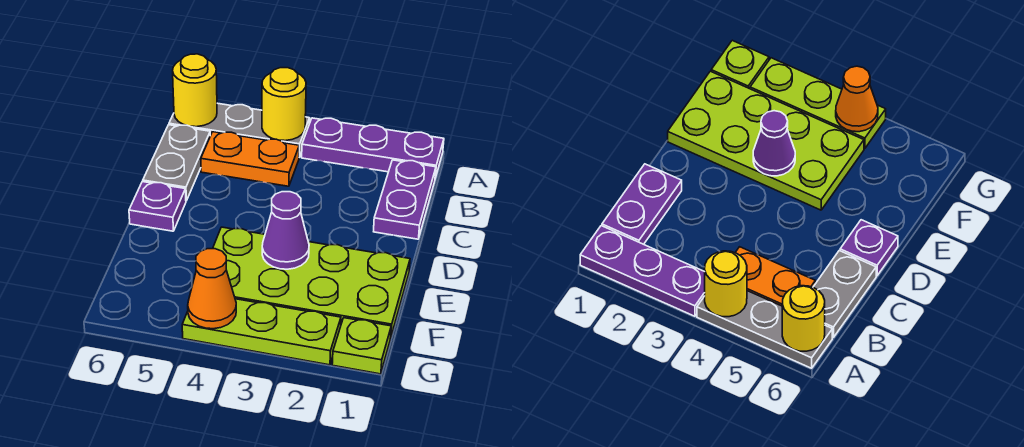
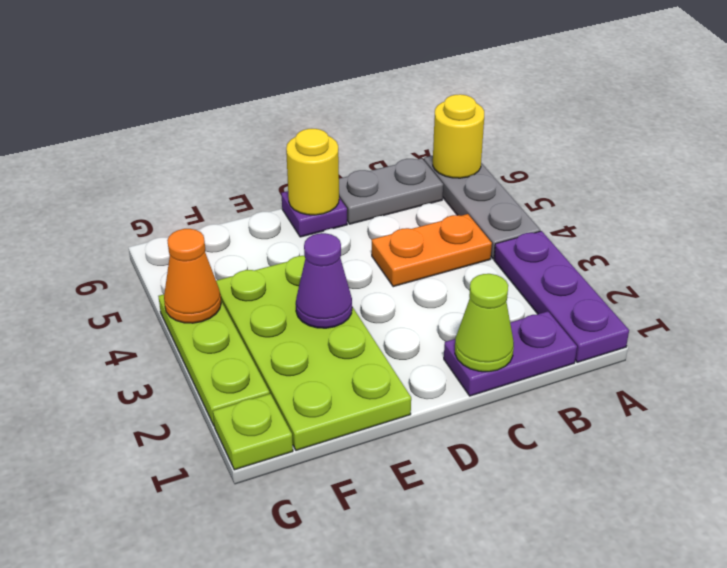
yellow round brick A4 level 2 -> yellow round brick D6 level 2
orange plate B4:B5 level 1 -> orange plate B4:C4 level 1
none -> lime cone C1 level 2

